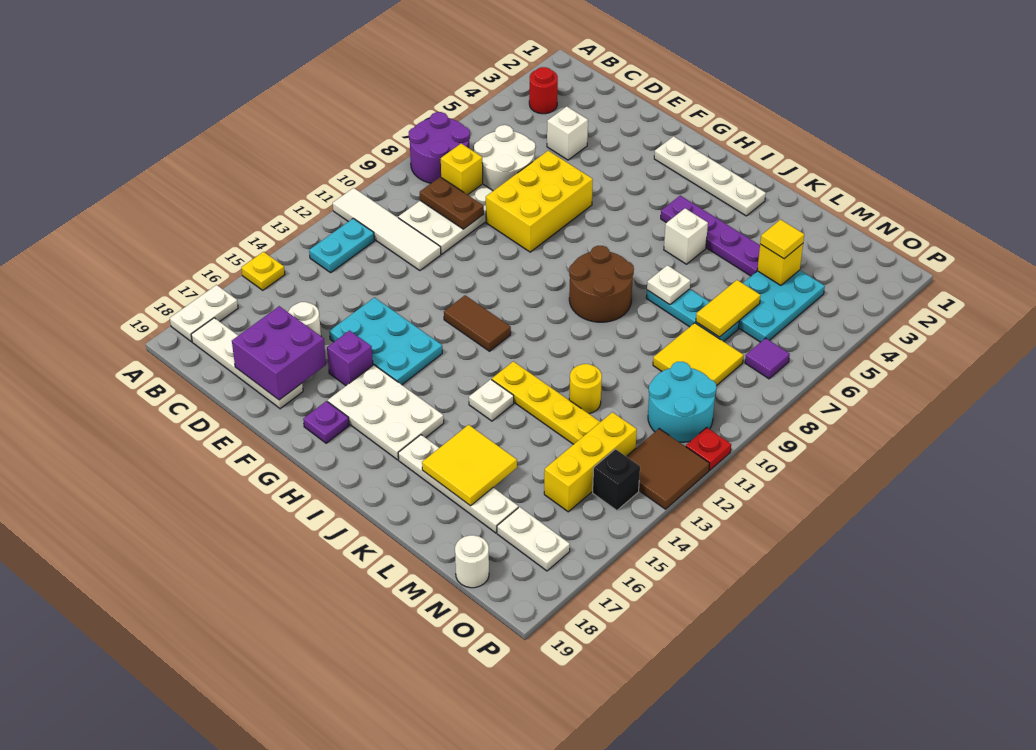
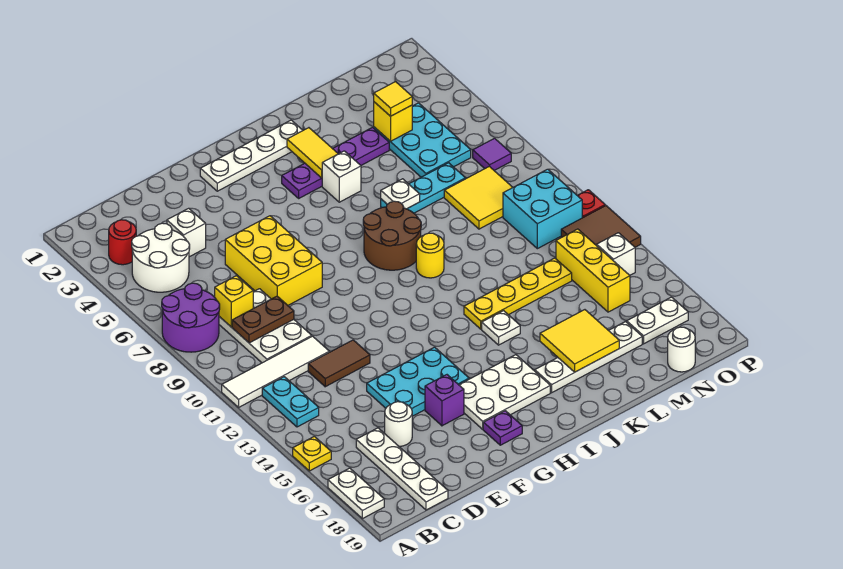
white plate B18:E18 level 1 -> white plate C16:C19 level 1
white round brick C6:D7 level 1 -> white round brick B4:C5 level 1
purple brick D17:E18 level 2 -> none
brown tile G12:H12 level 1 -> brown tile D12:E12 level 1
yellow round brick L12 level 1 -> yellow round brick J10 level 1
yellow tile M6:M7 level 2 -> yellow tile J3:J4 level 2
cyan round brick N10:O11 level 1 -> cyan brick N10:O11 level 1
black brick O14 level 1 -> white brick O14 level 1

